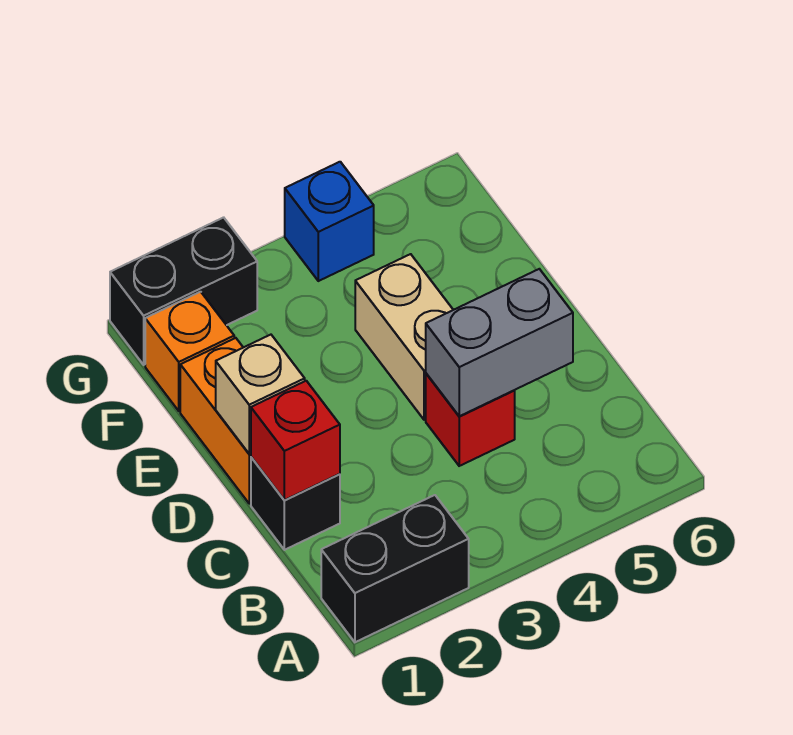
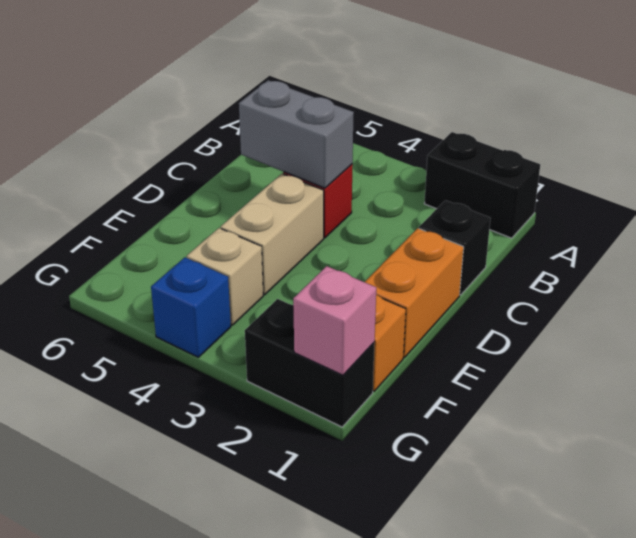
red brick C1 level 2 -> none
tan brick D1 level 2 -> tan brick F4 level 1
none -> pink brick G1 level 2

